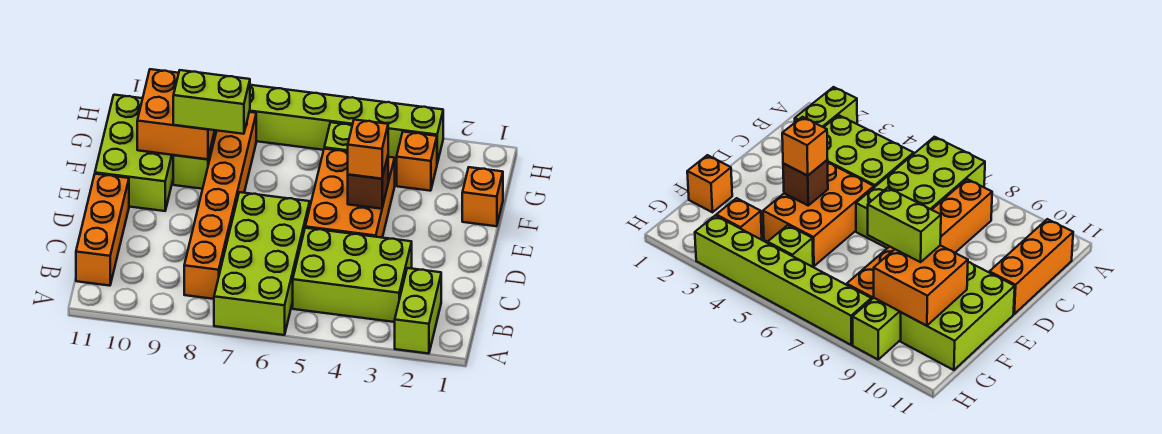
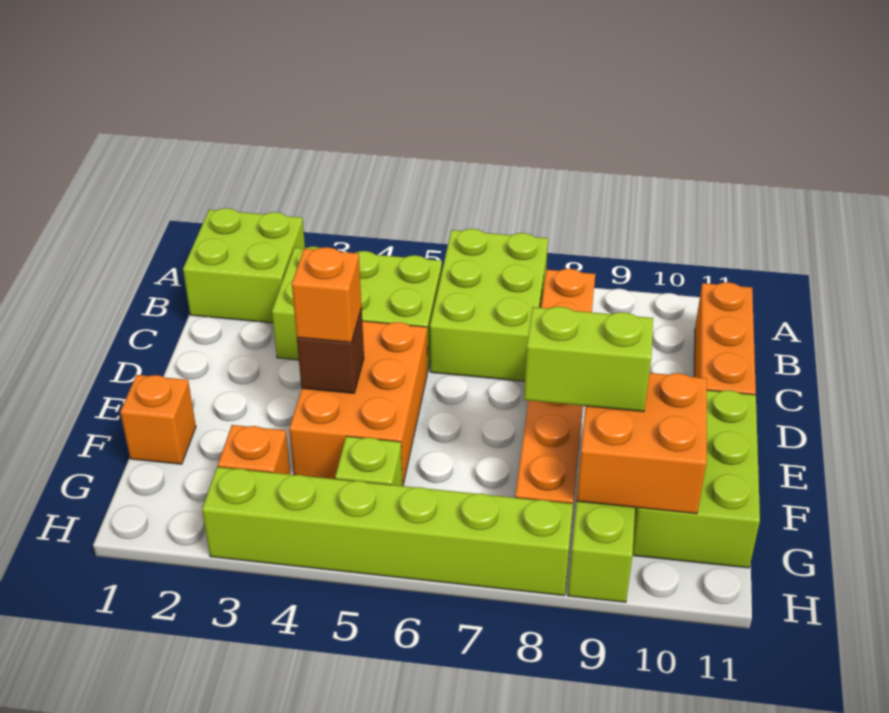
lime brick A2:B2 level 1 -> lime brick A1:B2 level 1
lime brick A6:D7 level 1 -> lime brick A6:C7 level 1

